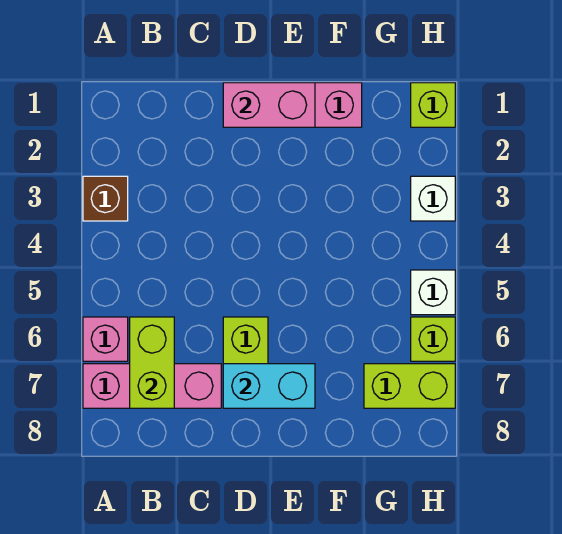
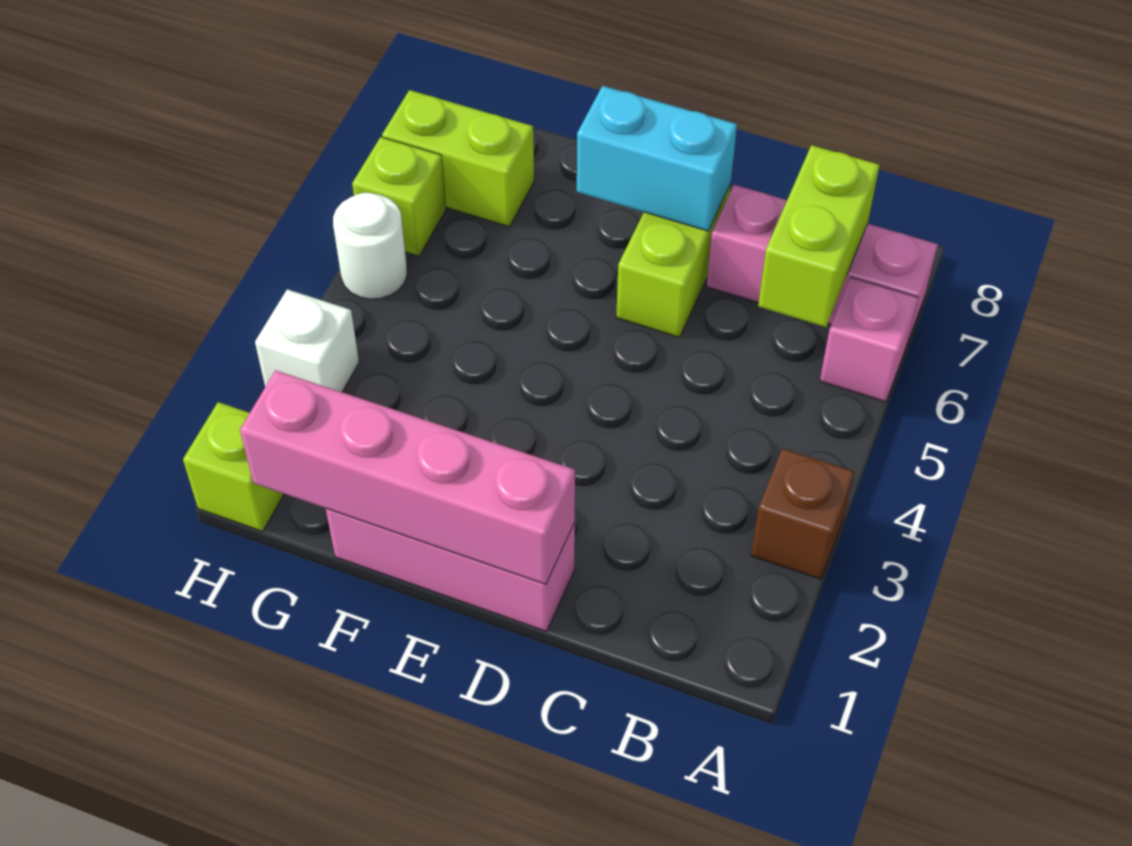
pink brick D1:E1 level 2 -> pink brick D1:G1 level 2
white brick H5 level 1 -> white round brick H5 level 1

